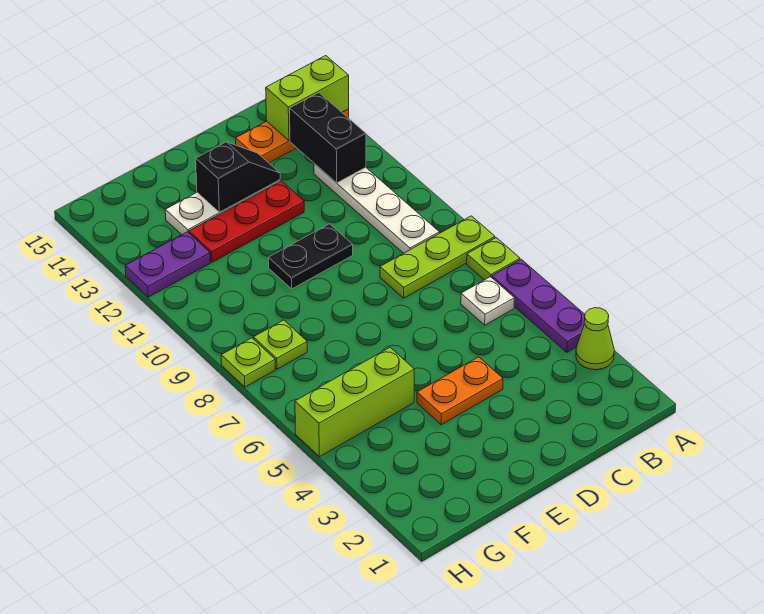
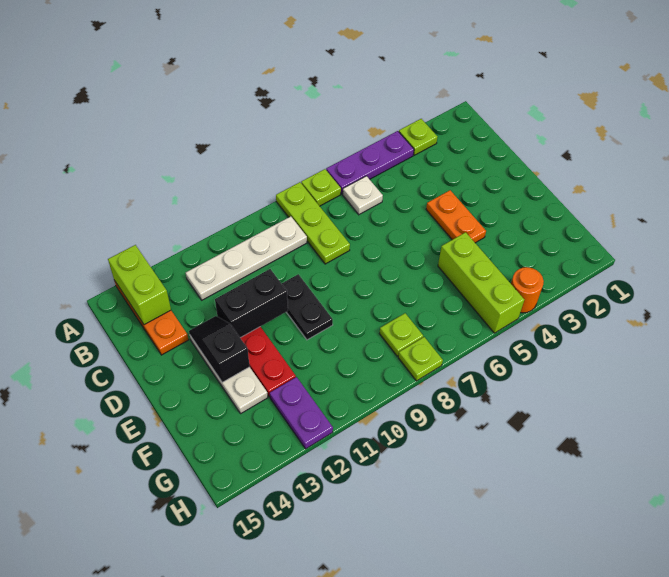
lime cone A3 level 1 -> lime plate A3 level 1
black brick B12:B13 level 2 -> black brick D11:D12 level 2
none -> orange round brick H4 level 1

